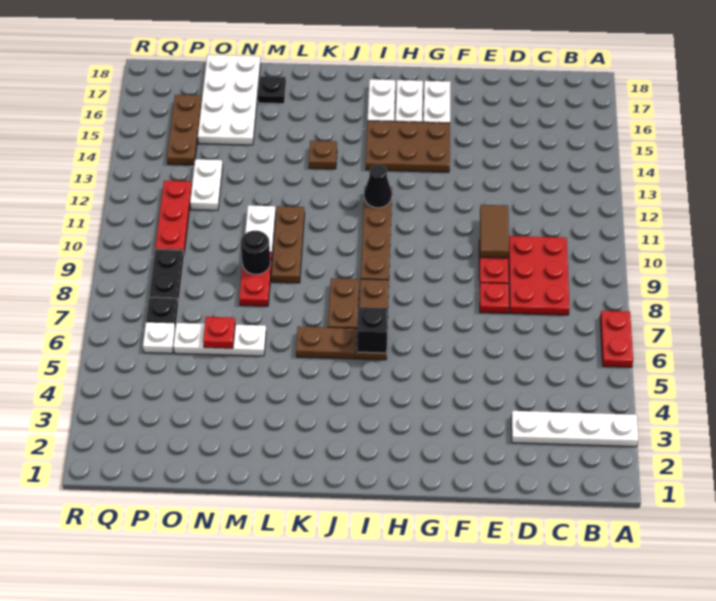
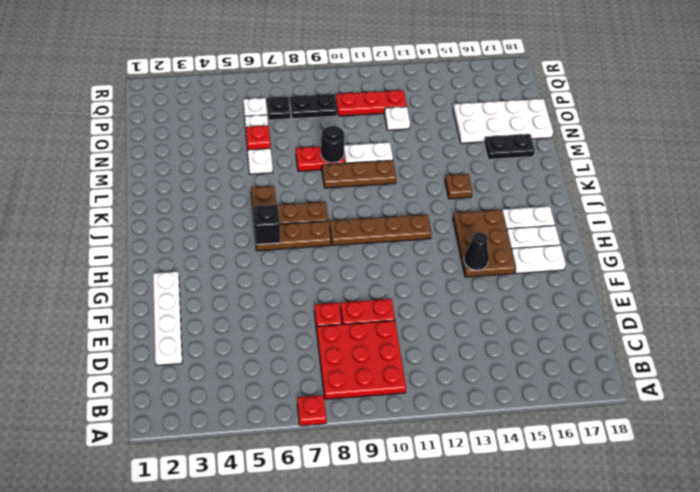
white plate A3:D3 level 1 -> white plate D2:G2 level 1
red plate A6:A7 level 1 -> red plate A7 level 1
red plate C8:D10 level 1 -> red plate B8:D10 level 1
brown tile E10:E11 level 2 -> none
black cone I12 level 2 -> black cone G14 level 2
black plate M17 level 1 -> black plate M16:M17 level 1
white plate O12:O13 level 1 -> white plate O12 level 1
brown plate P14:P16 level 1 -> none

